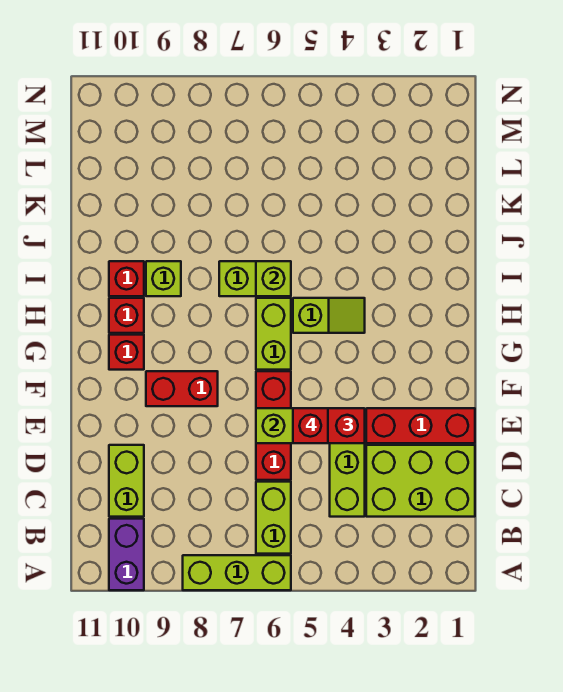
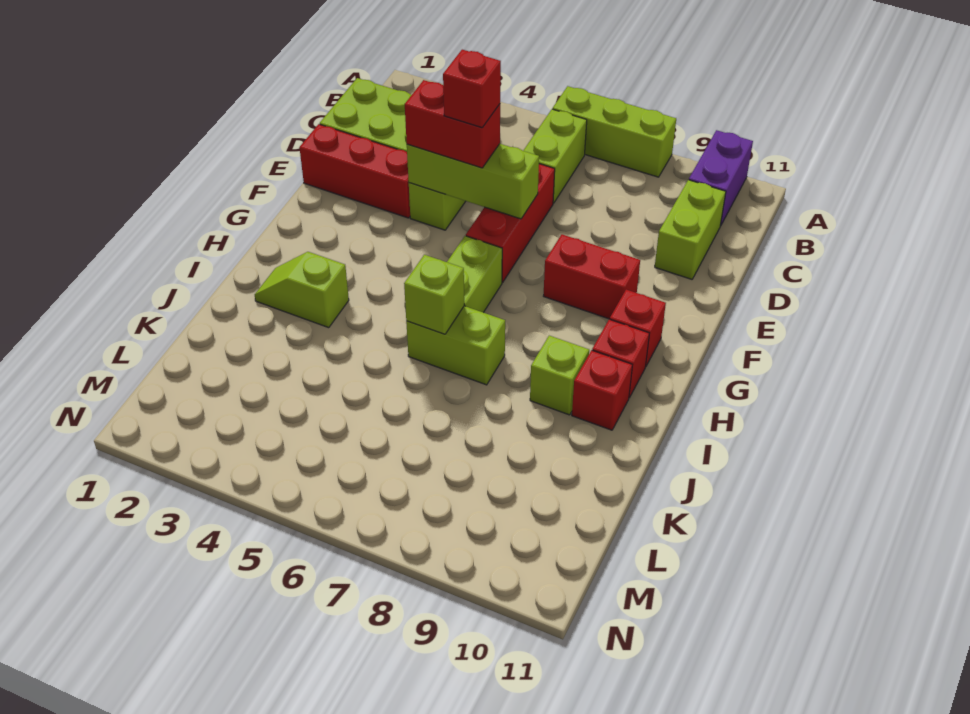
lime slope H4:H5 level 1 top 5 -> lime slope I2:I3 level 1 top 3

